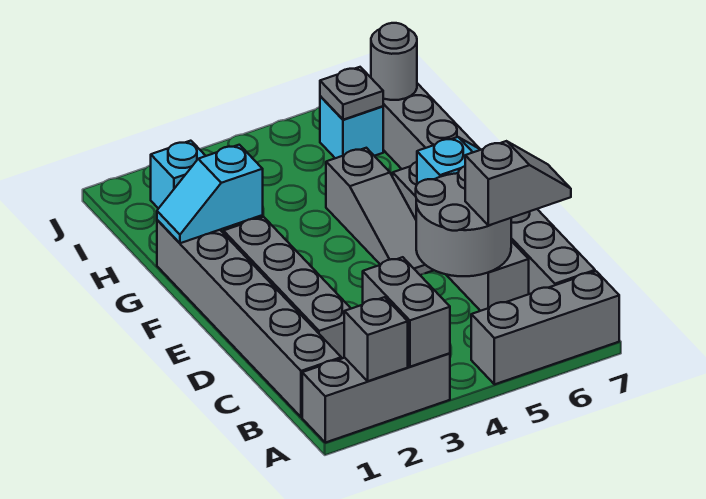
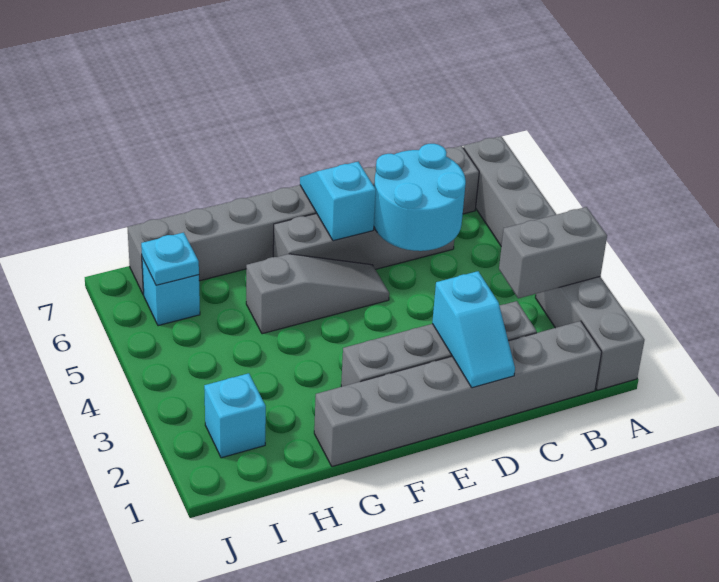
grey brick A2 level 2 -> none
grey round brick C5:D6 level 2 -> cyan round brick C5:D6 level 2
grey slope C6:C7 level 3 top 6 -> none
cyan slope G1:G2 level 2 top 2 -> cyan slope D1:D2 level 2 top 2
grey plate I6 level 2 -> cyan plate I6 level 2
grey round brick I7 level 2 -> none

